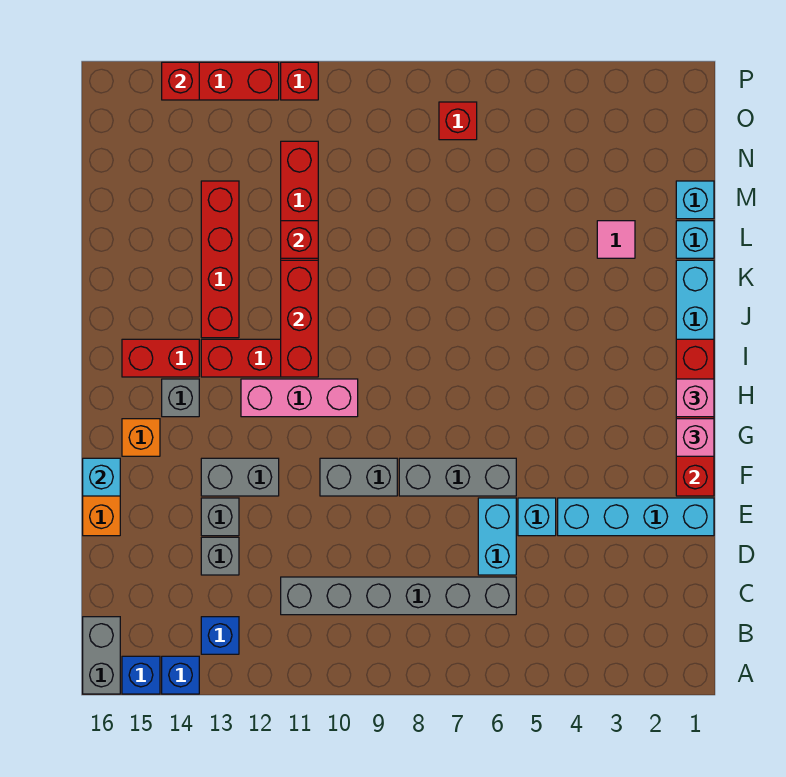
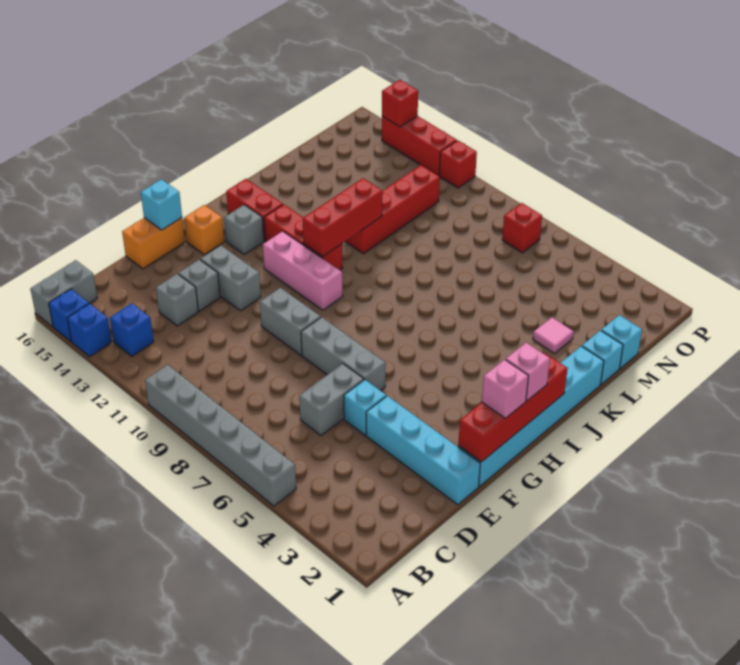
grey brick C6:C11 level 1 -> grey brick A5:A10 level 1
cyan brick D6:E6 level 1 -> grey brick D6:E6 level 1
red brick J13:M13 level 1 -> none
red brick L11 level 2 -> none

